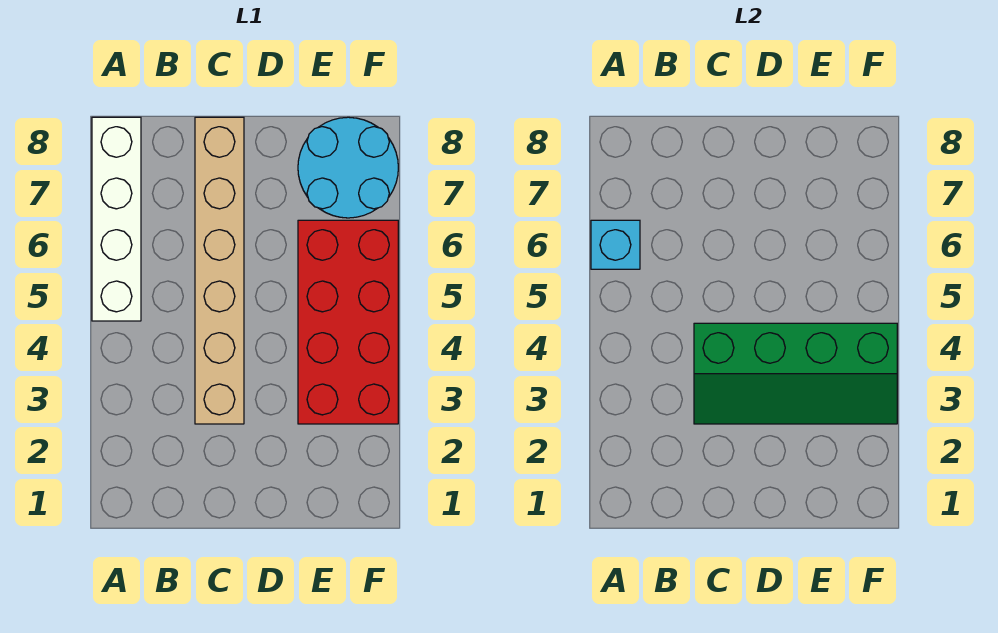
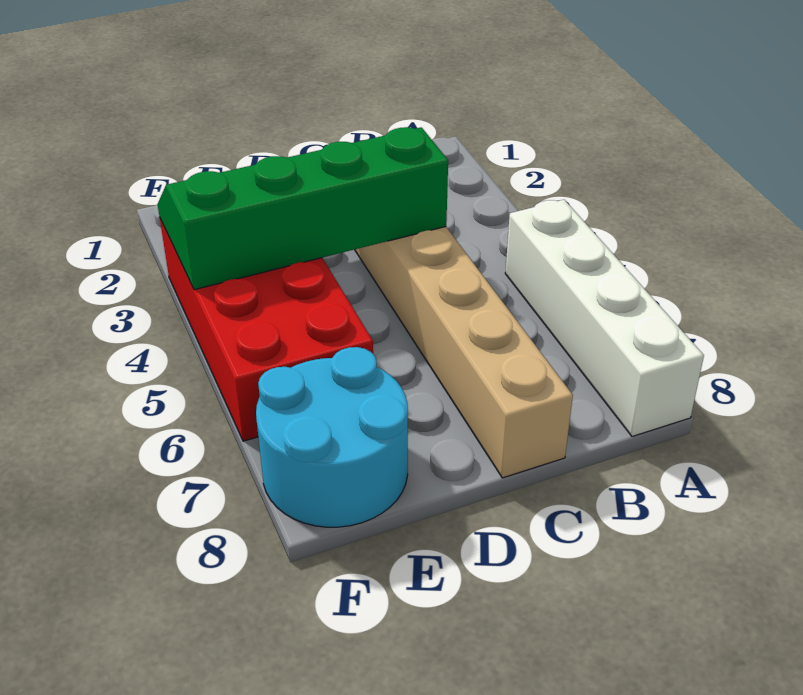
cyan brick A6 level 2 -> none

